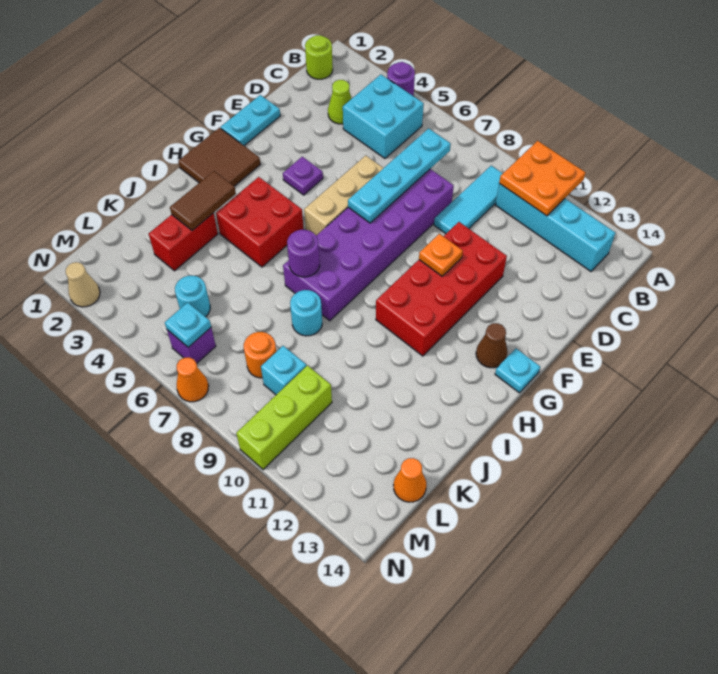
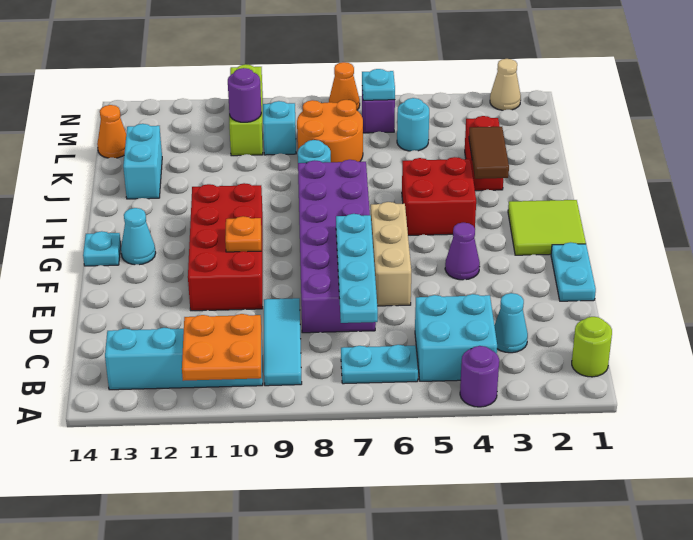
none -> cyan plate B6:B7 level 1
lime cone C3 level 1 -> cyan cone C3 level 1
purple plate F4 level 1 -> purple cone F4 level 1
brown tile G1:H2 level 1 -> lime tile G1:H2 level 1
brown cone G13 level 1 -> cyan cone G13 level 1
purple round brick I7 level 2 -> purple round brick L10 level 2
none -> cyan brick J13:K13 level 1
orange round brick L8 level 1 -> orange round brick K7:L8 level 1

